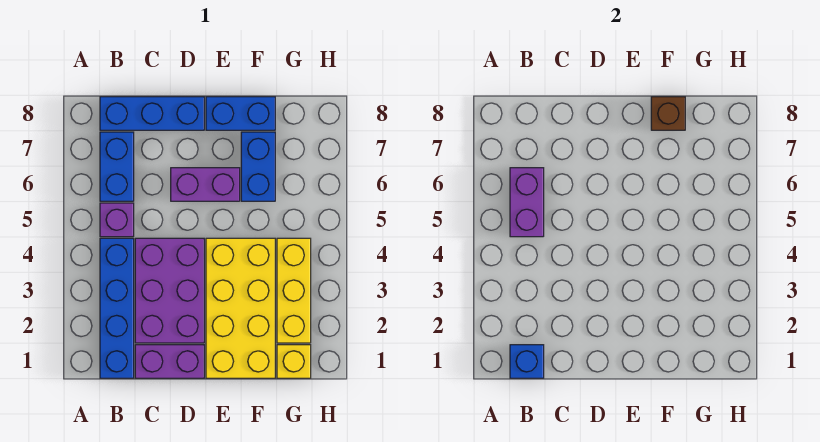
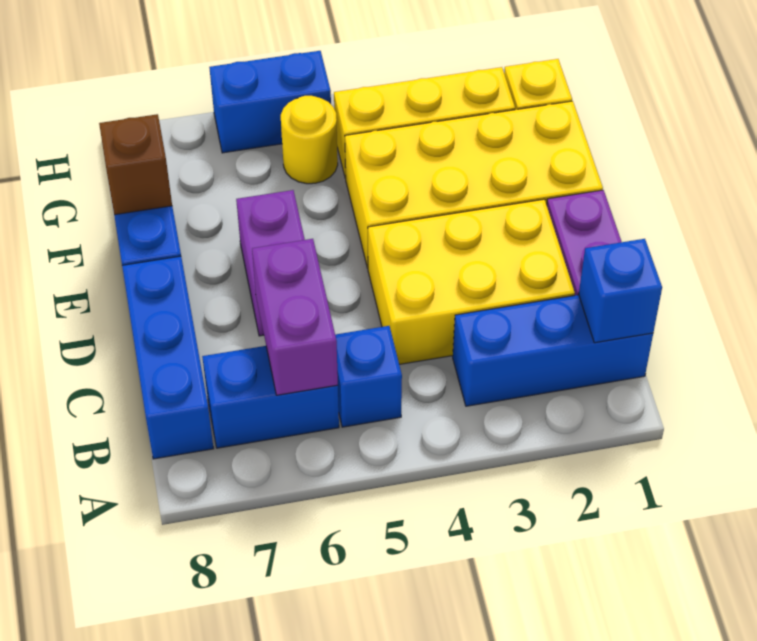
blue brick B1:B4 level 1 -> blue brick B1:B3 level 1
purple brick B5 level 1 -> blue brick B5 level 1
purple brick B5:B6 level 2 -> purple brick B6:C6 level 2
purple brick C2:D4 level 1 -> yellow brick C2:D4 level 1
blue brick F6:F7 level 1 -> blue brick H5:H6 level 1
none -> yellow round brick G5 level 1

